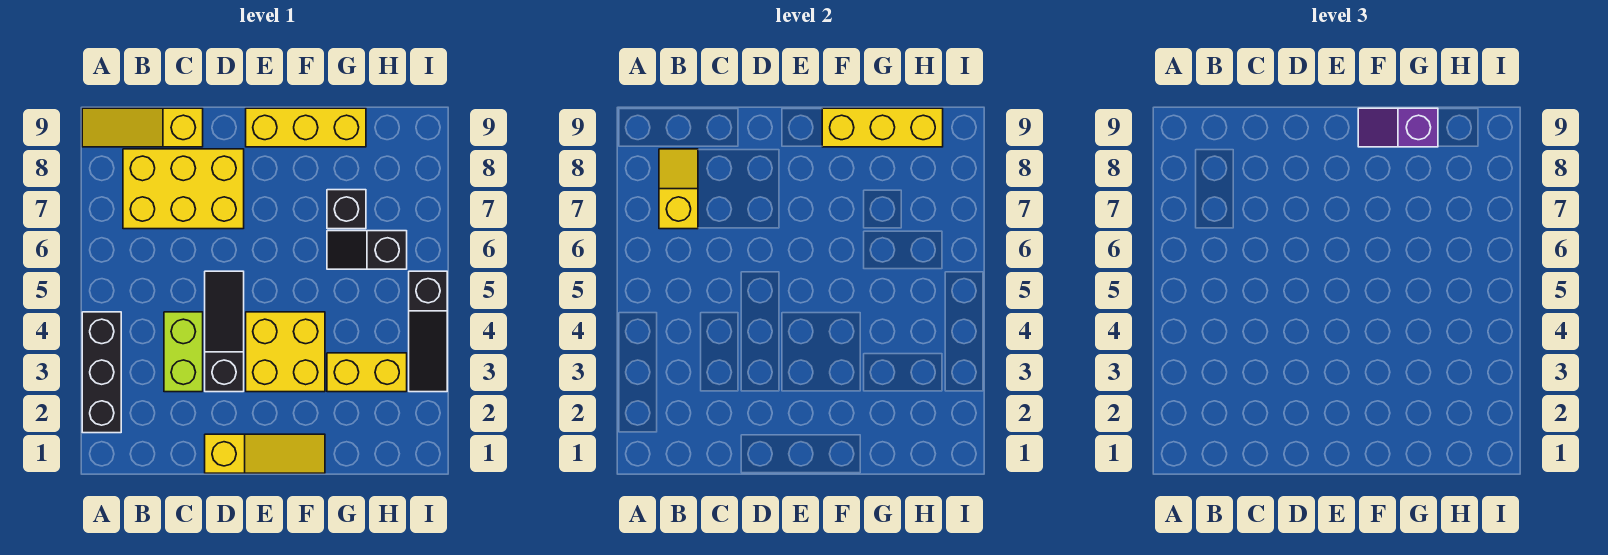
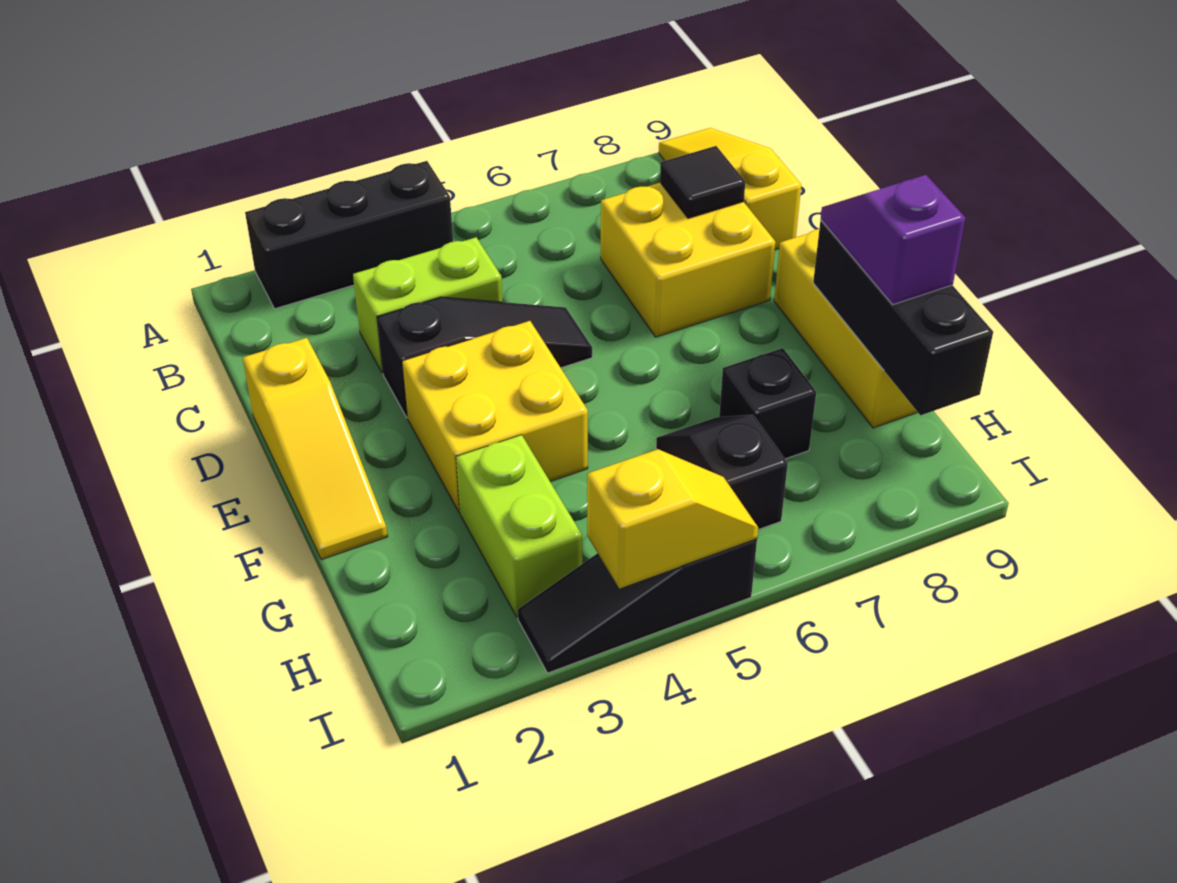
yellow brick B7:D8 level 1 -> yellow brick C7:D8 level 1
yellow slope B7:B8 level 2 top 7 -> yellow slope I4:I5 level 2 top 4
none -> black tile C8 level 2
yellow brick F9:H9 level 2 -> black brick F9:H9 level 2
yellow brick G3:H3 level 1 -> lime brick G3:H3 level 1

